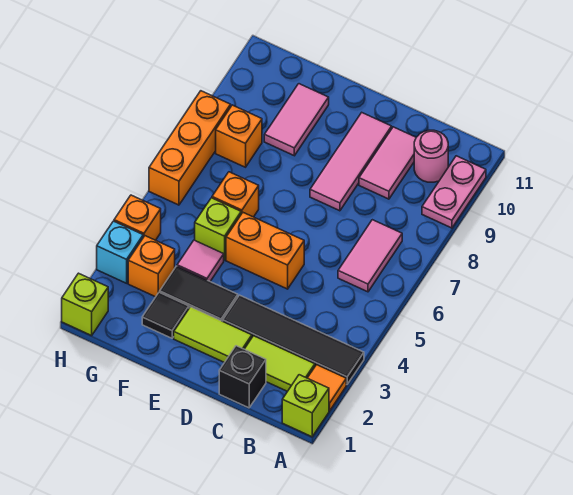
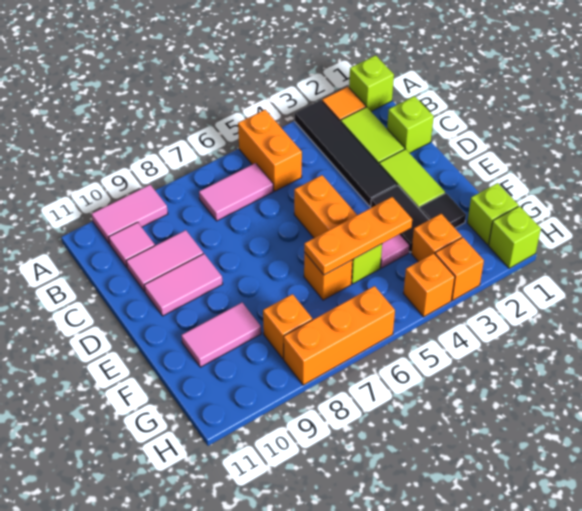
none -> orange brick A5:B5 level 1
pink plate A9:A10 level 1 -> pink tile A9:A10 level 1
pink round brick B10 level 1 -> pink tile B10 level 1
black brick C1 level 1 -> lime brick C1 level 1
pink tile D8:D10 level 1 -> pink tile D9:D10 level 1
none -> orange plate F4:F6 level 2
none -> lime brick G1 level 1
cyan brick H3 level 1 -> orange brick H3 level 1

